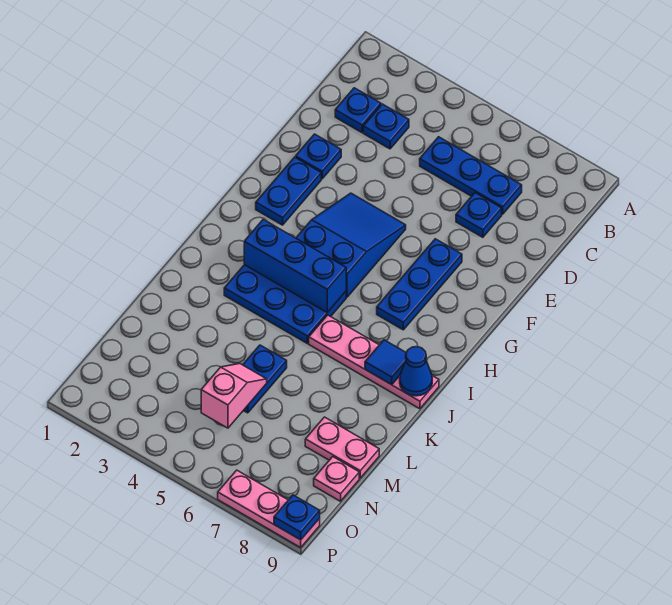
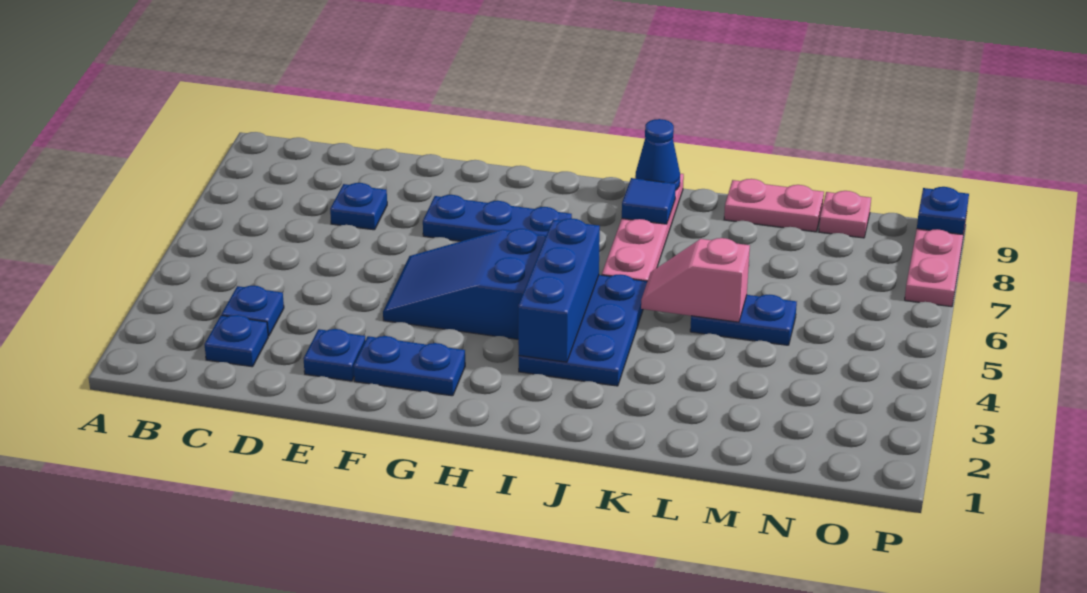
blue plate C5:C7 level 1 -> none
pink slope M5:N5 level 2 top N -> pink slope K5:L5 level 2 top L
pink plate M8:M9 level 1 -> pink plate L9:M9 level 1

